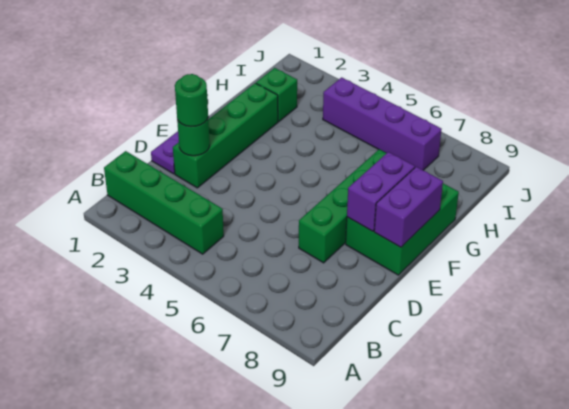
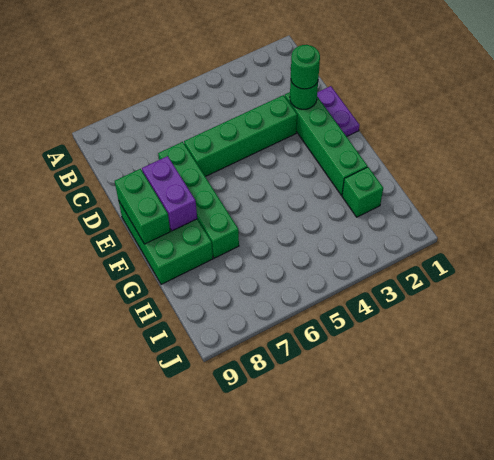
green brick B1:B4 level 1 -> green brick D3:D6 level 1
purple brick E9:F9 level 2 -> green brick E9:F9 level 2
purple brick I4:I7 level 1 -> none

